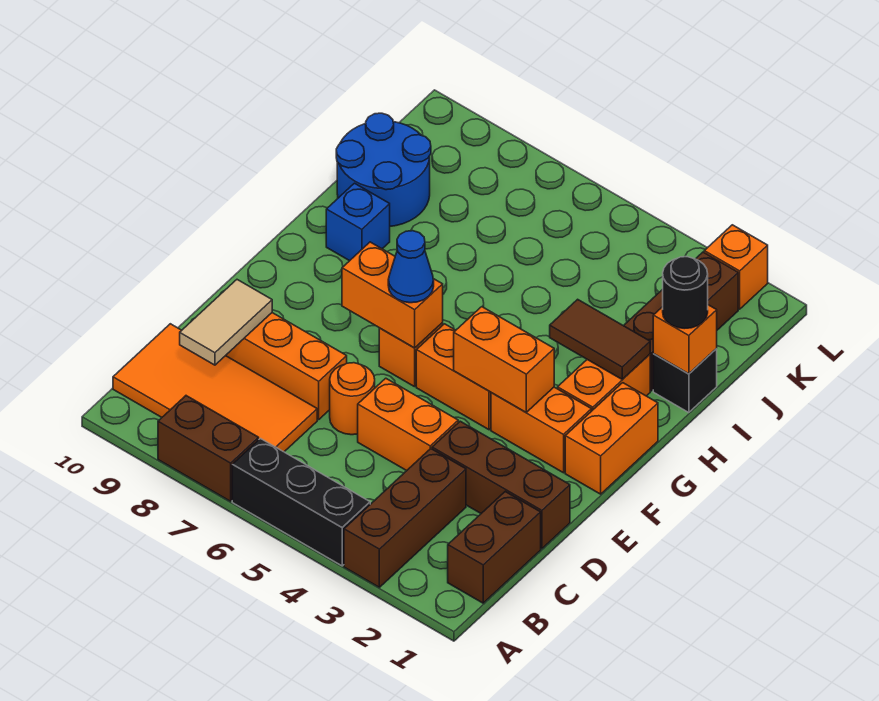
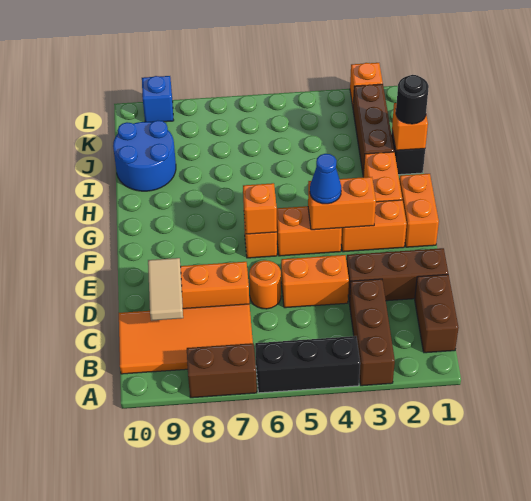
orange brick F6:F7 level 2 -> orange brick F6 level 2
blue cone F6 level 3 -> blue cone F4 level 3
brown tile H2:H3 level 2 -> none
blue brick H9 level 1 -> blue brick L9 level 1

